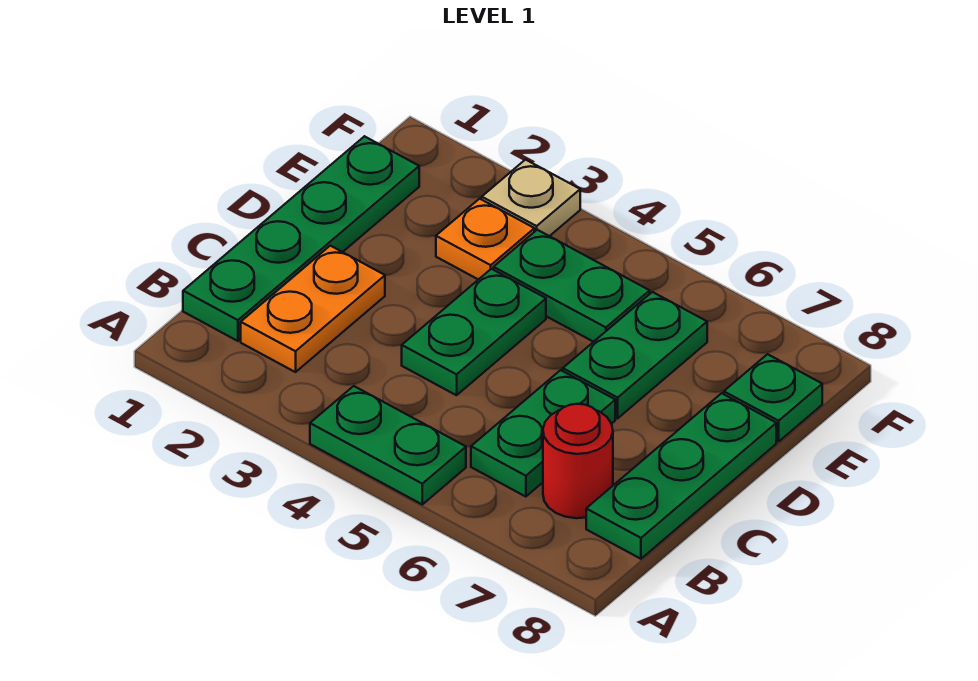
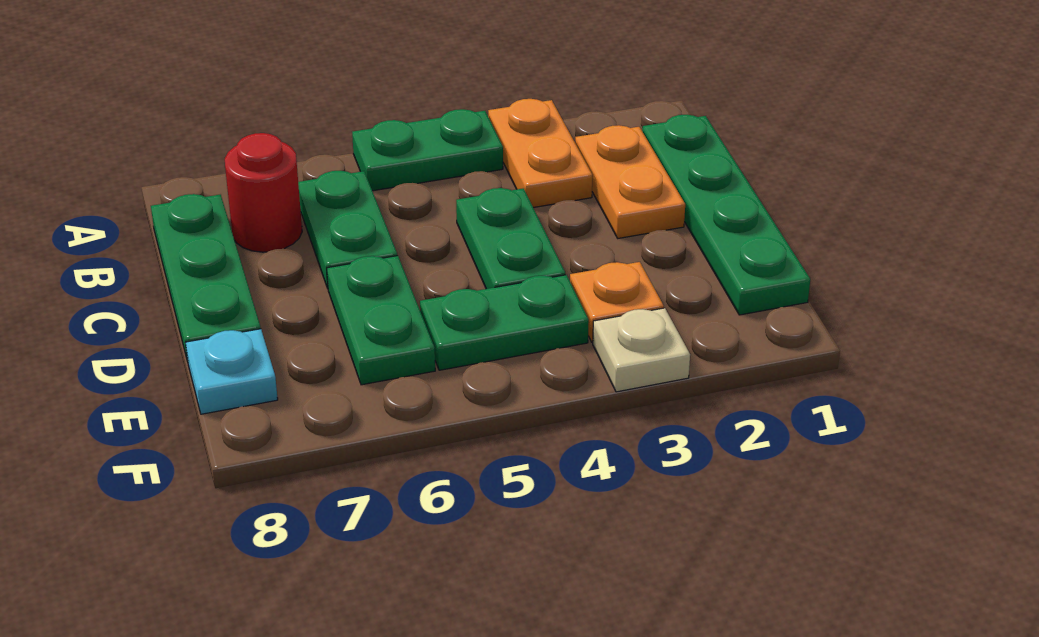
none -> orange plate A3:B3 level 1
green plate E8 level 1 -> cyan plate E8 level 1

